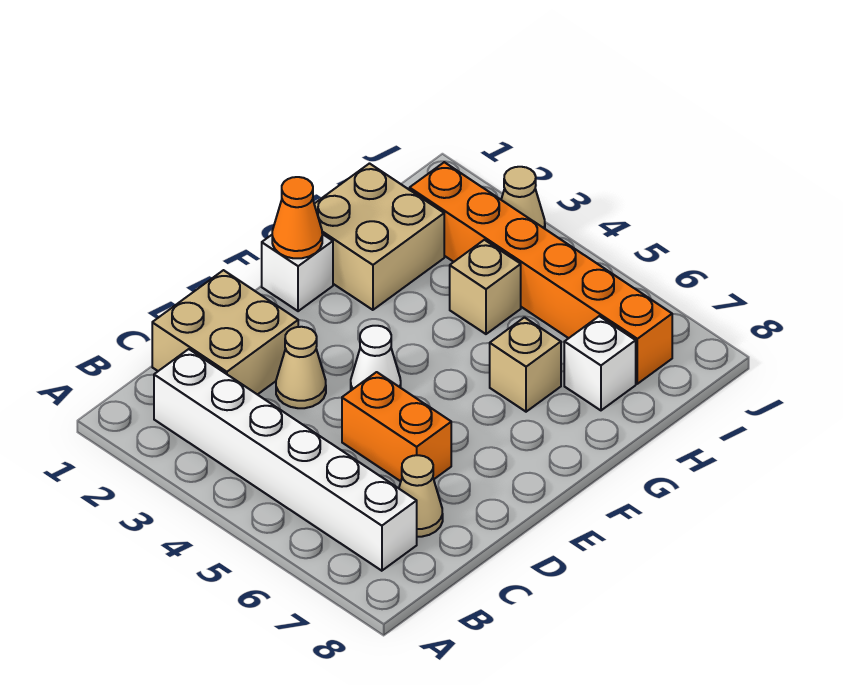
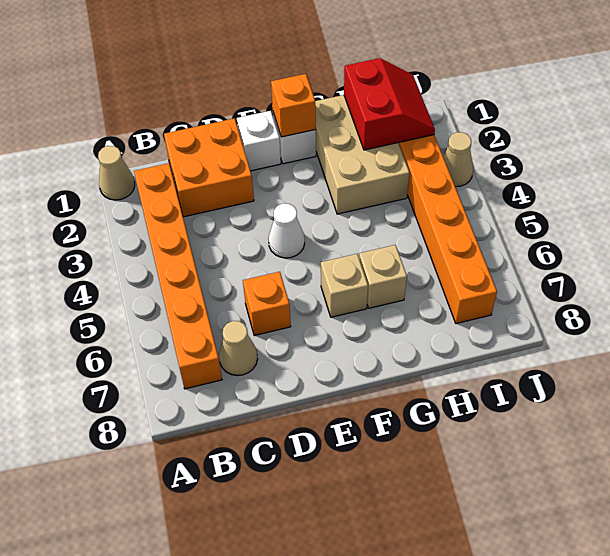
white brick B2:B7 level 1 -> orange brick B2:B7 level 1
tan brick C1:D2 level 1 -> orange brick C1:D2 level 1
tan cone D3 level 1 -> tan cone A1 level 1
orange brick D5:D6 level 1 -> orange brick D6 level 1
orange cone F1 level 2 -> orange brick F1 level 2
tan brick G1:H2 level 1 -> tan brick G1:H3 level 1
none -> red slope H1:I2 level 2 top H
tan brick H4 level 1 -> tan brick F6 level 1
white brick H7 level 1 -> white brick E1 level 1

